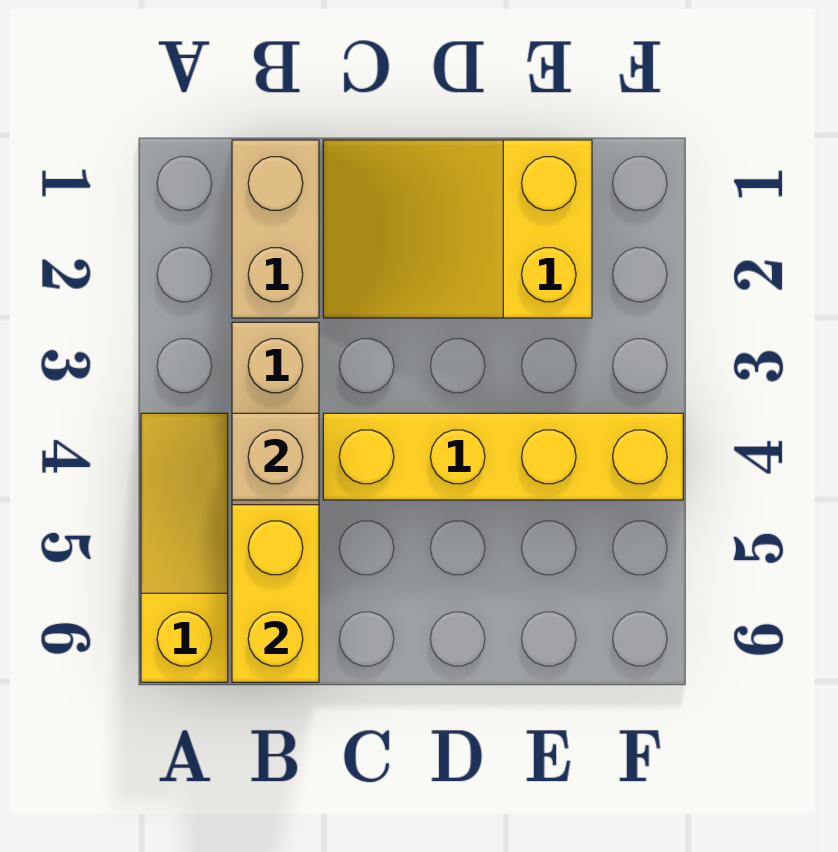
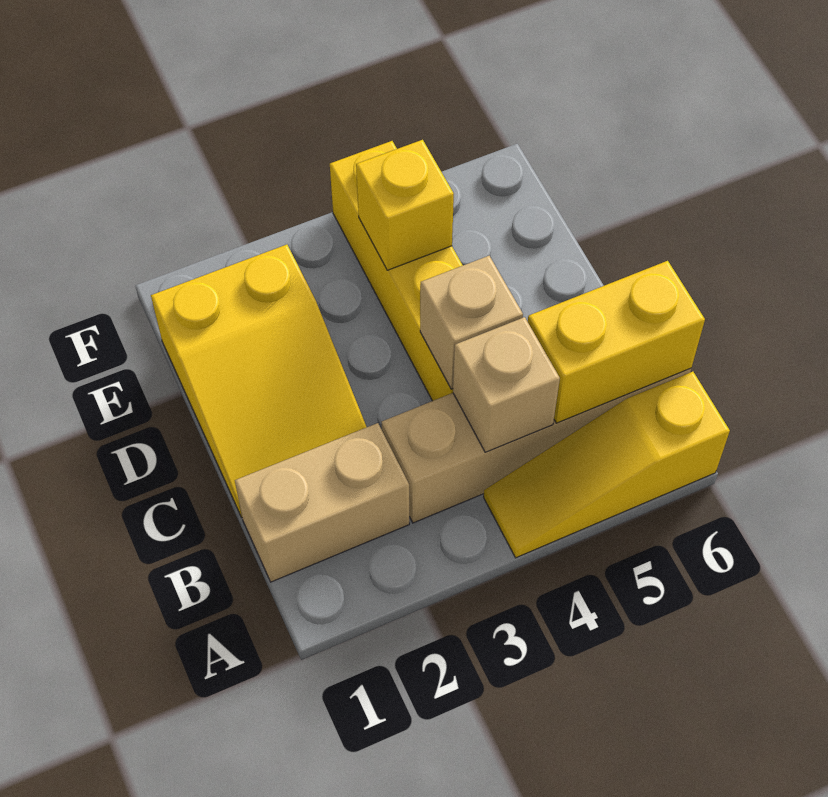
none -> tan brick C4 level 2
none -> yellow brick E4 level 2

